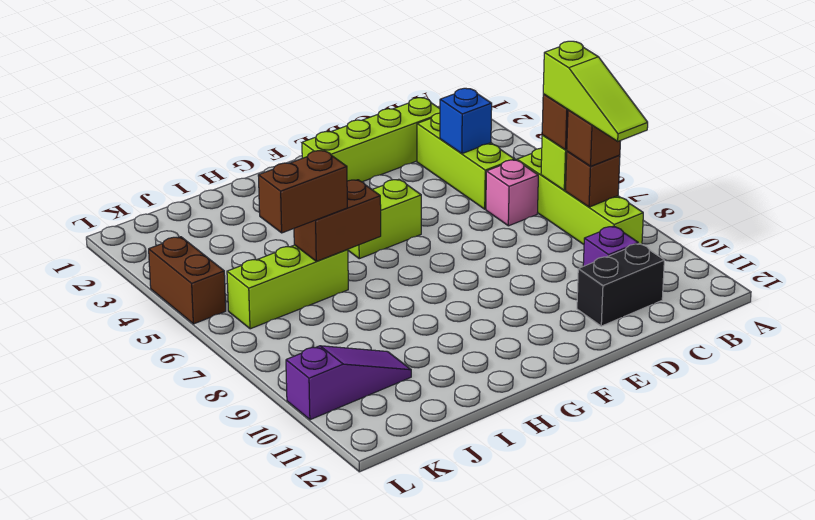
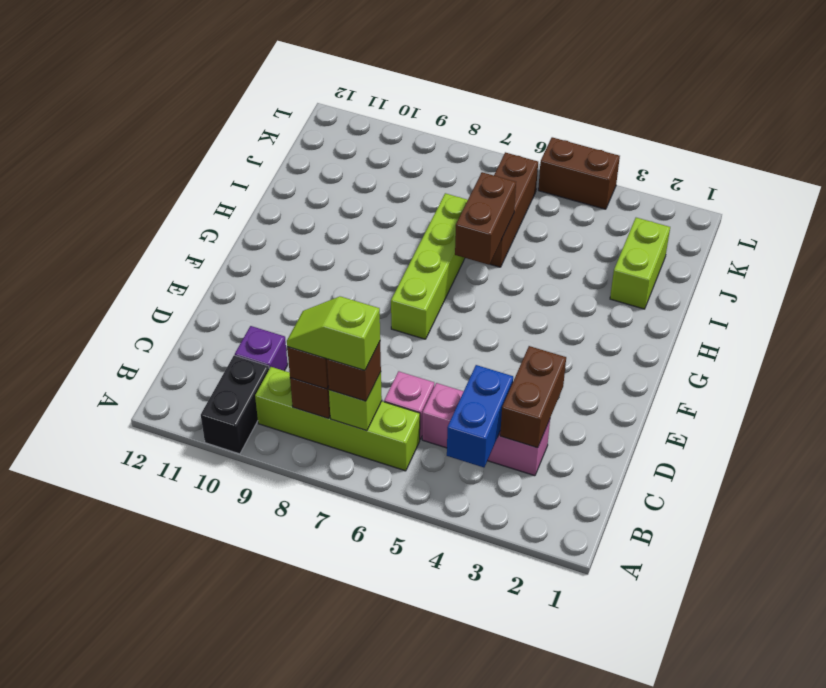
lime slope B7:B9 level 4 top 7 -> lime slope B7:B8 level 4 top 7
lime brick C2:F2 level 1 -> lime brick F7:I7 level 1
lime brick C3:C5 level 1 -> pink brick C3:C5 level 1
blue brick C4 level 2 -> blue brick B4:C4 level 2
black brick C11:D11 level 1 -> black brick A10:B10 level 1
lime brick F5:G5 level 1 -> lime brick I2:J2 level 1
lime brick I6:K6 level 1 -> brown brick I6:K6 level 1
brown brick I6:J6 level 3 -> brown brick C3:D3 level 2
purple slope J10:L10 level 1 top L -> none

